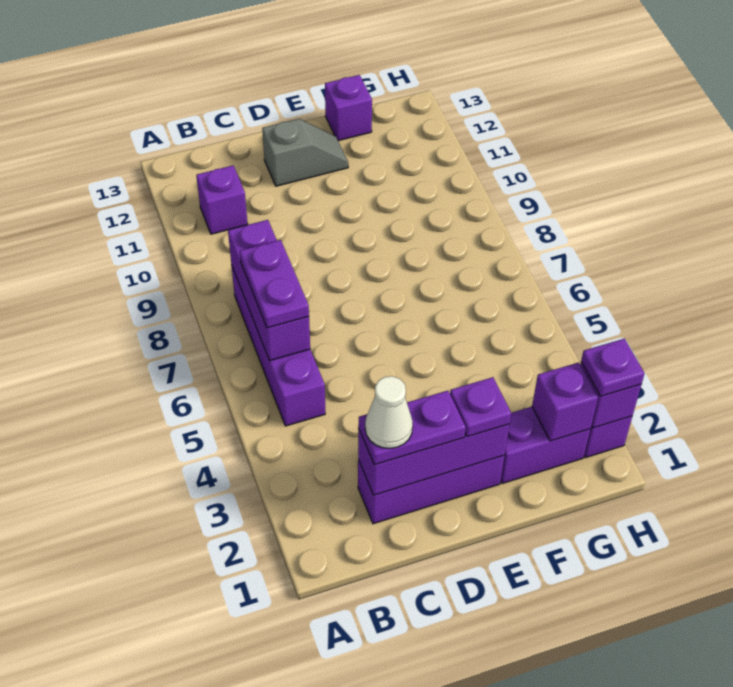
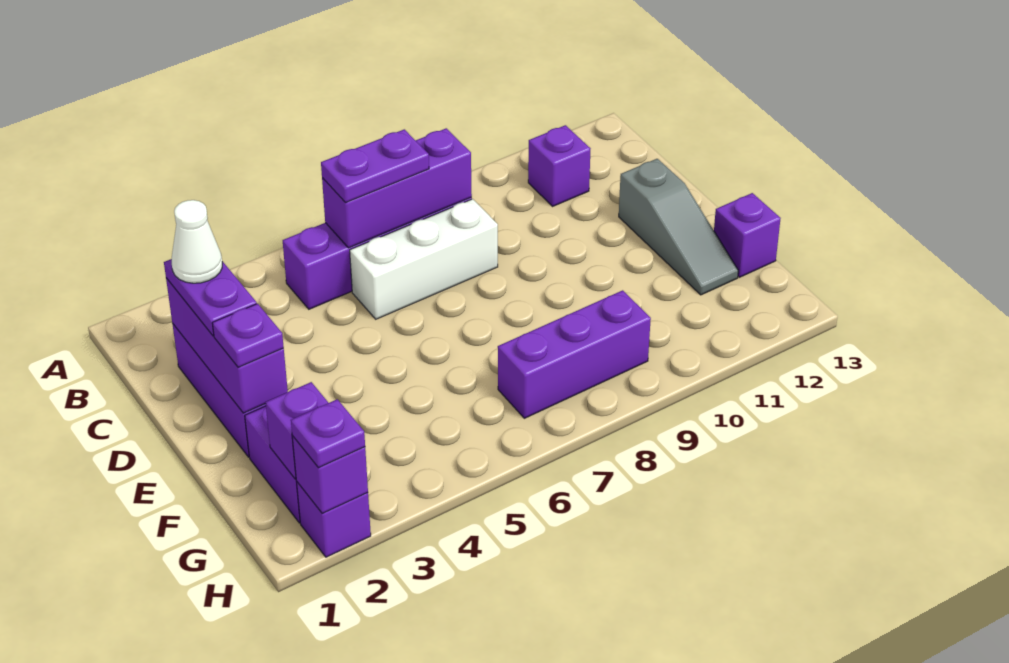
none -> white brick C6:C8 level 1
grey slope D12:E12 level 1 top D -> grey slope D12:F12 level 1 top D
none -> purple brick G7:G9 level 1

